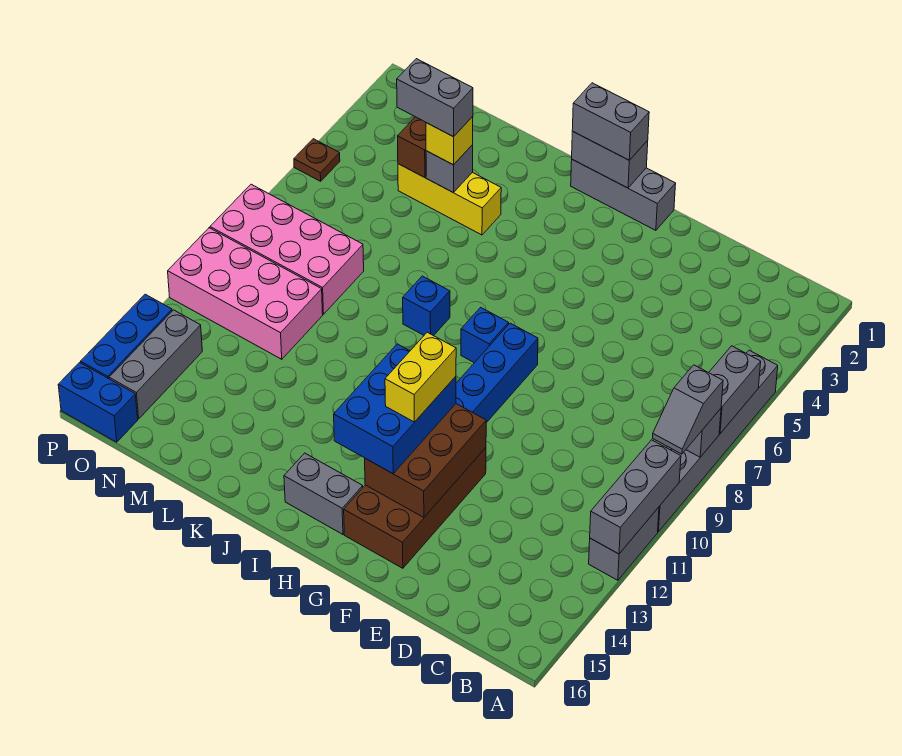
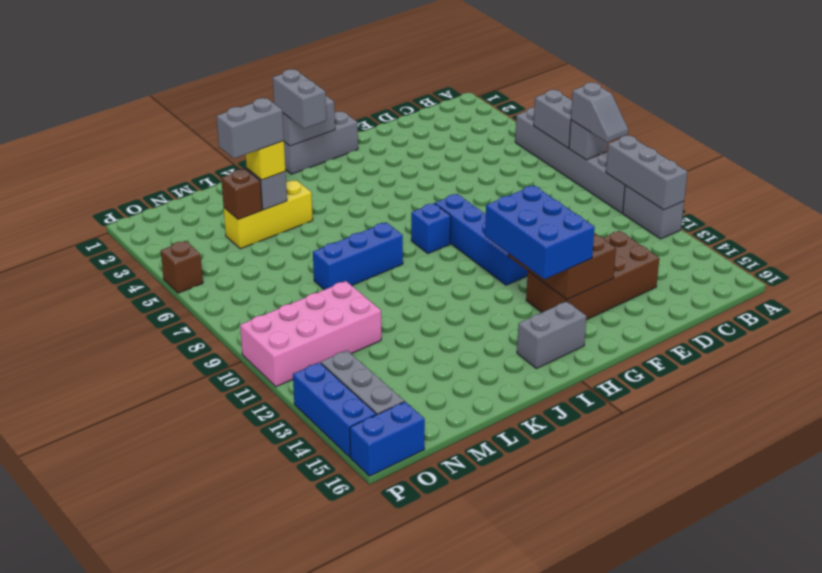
brown brick F12:G15 level 1 -> brown brick D13:G14 level 1
yellow brick G12:G13 level 4 -> none
grey brick H1:I1 level 3 -> grey brick I1:I2 level 3
blue brick J8 level 1 -> blue brick J8:L8 level 1
pink brick M8:P9 level 1 -> none
brown plate P5 level 1 -> brown brick P5 level 1

